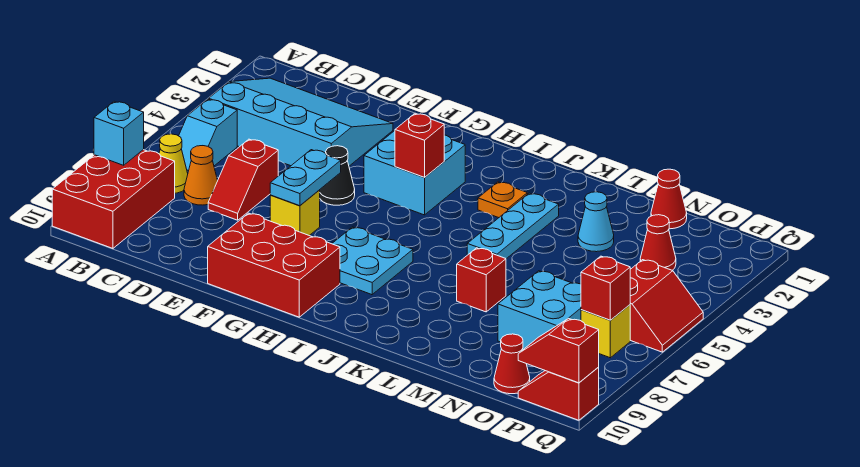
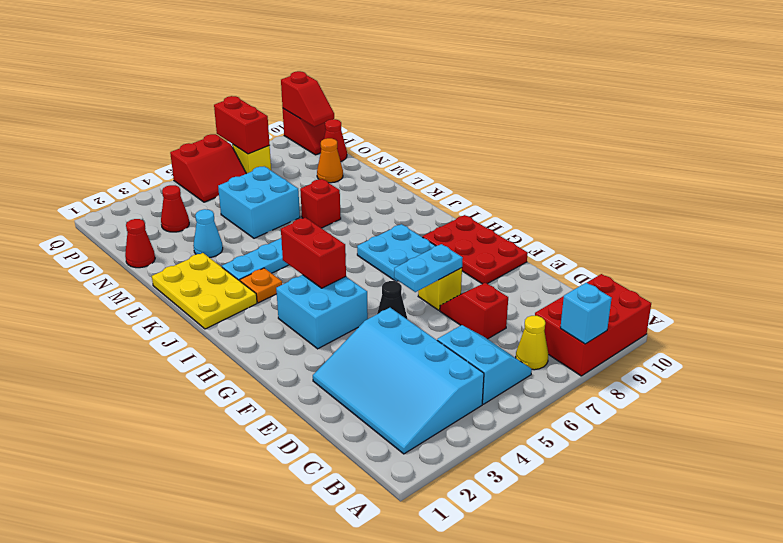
cyan slope B5:B6 level 1 top 5 -> cyan slope B5:C6 level 1 top 5
orange cone C7 level 1 -> orange cone N9 level 1
red slope D6:D7 level 1 top 6 -> red slope D7:E7 level 1 top D
red brick F9:H10 level 1 -> red plate F9:H10 level 1
red brick H4 level 2 -> red brick H4:I4 level 2
none -> yellow plate J1:L2 level 1
cyan brick N7:O8 level 1 -> cyan brick M5:N6 level 1
red slope P5:Q6 level 1 top P -> red slope P5:Q6 level 1 top Q
red brick P7 level 2 -> red brick P7:Q7 level 2

